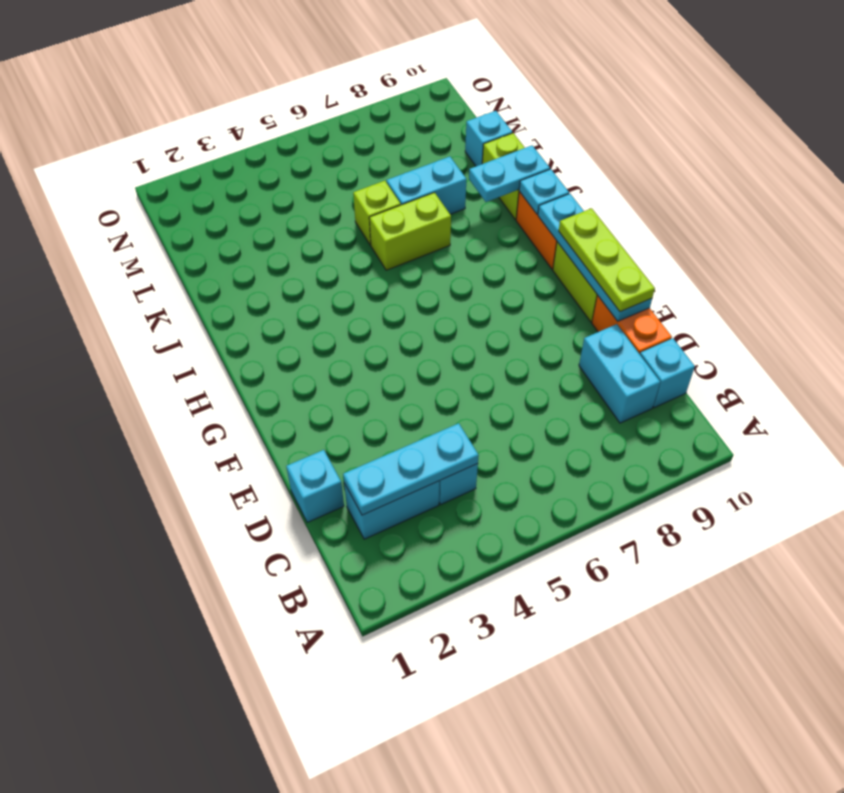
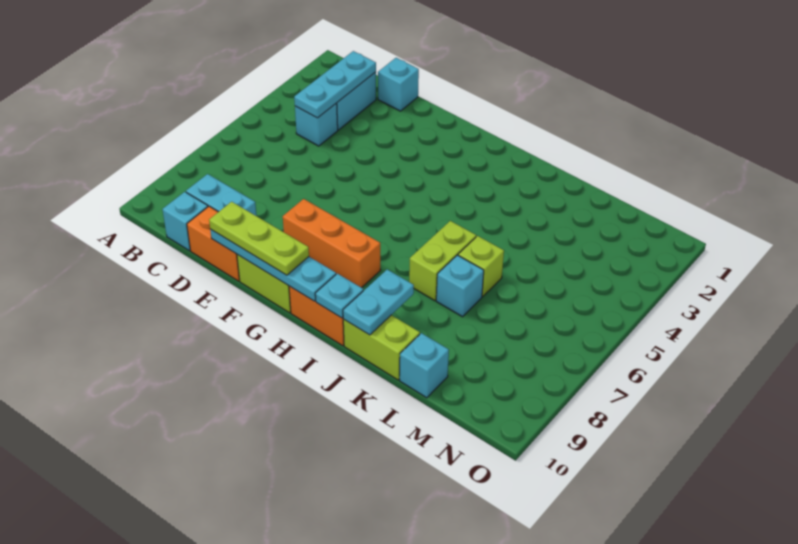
none -> orange brick F8:H8 level 1
cyan brick K7:K8 level 1 -> cyan brick K7 level 1

